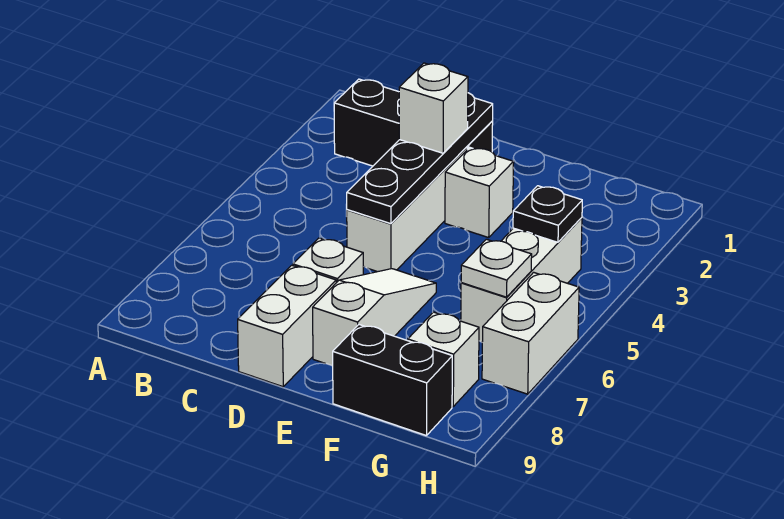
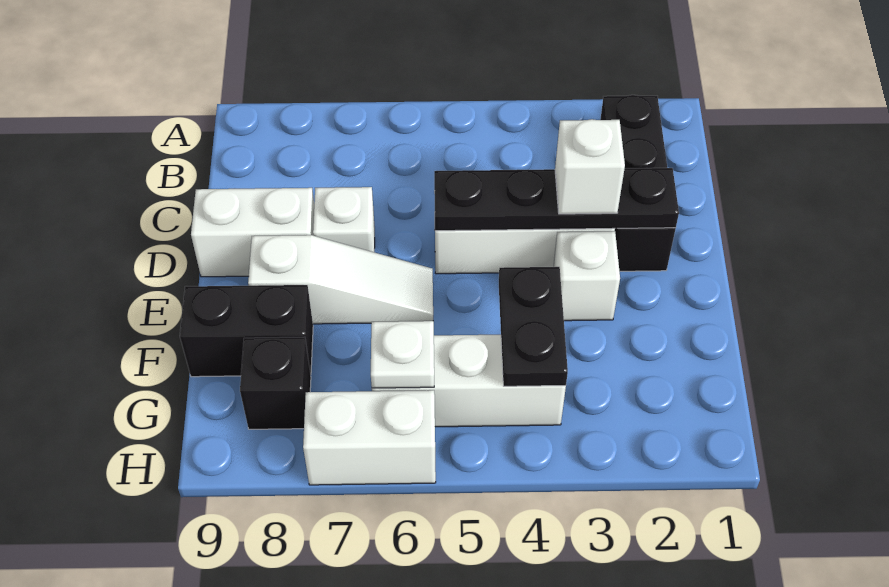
black brick F9:G9 level 1 -> black brick F8:F9 level 1
black plate G4 level 2 -> black plate F4:G4 level 2
white brick G8 level 1 -> black brick G8 level 1

